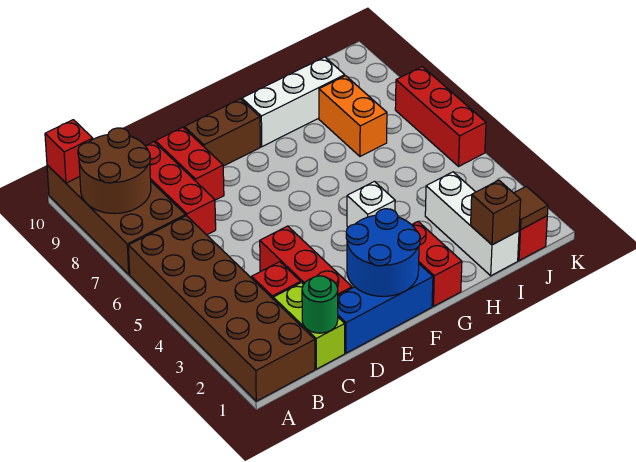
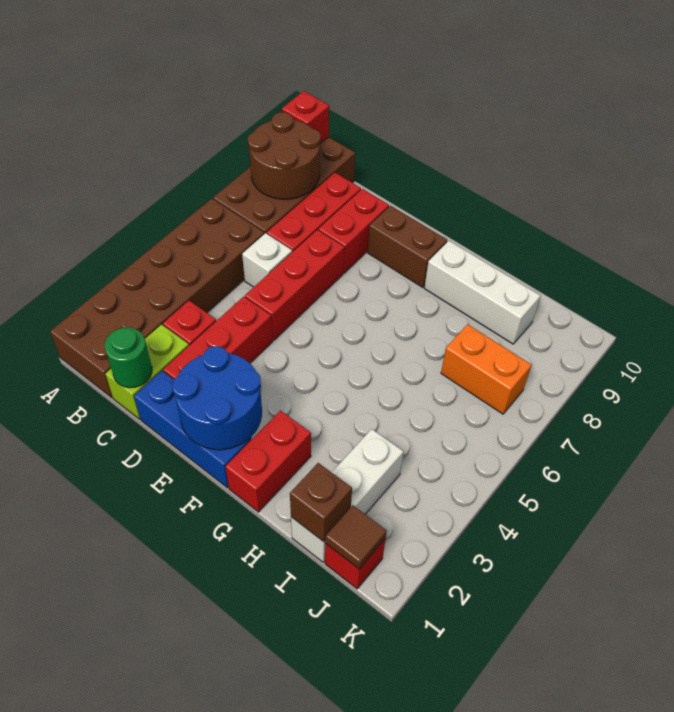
white brick G4 level 1 -> white brick C6 level 1
orange brick I7:I8 level 1 -> orange brick I7:J7 level 1
red brick K5:K7 level 1 -> red brick D5:D7 level 1

